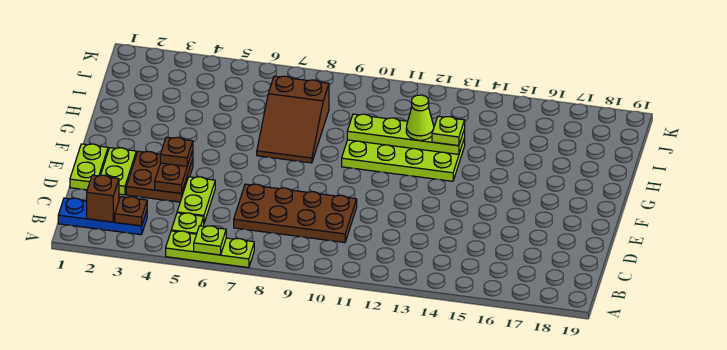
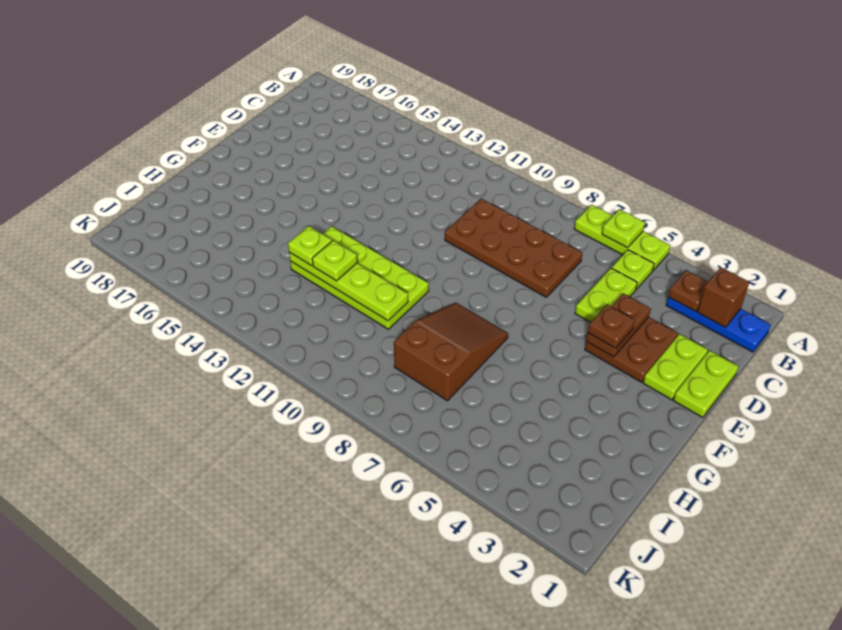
lime cone H12 level 3 -> lime plate H12 level 3

